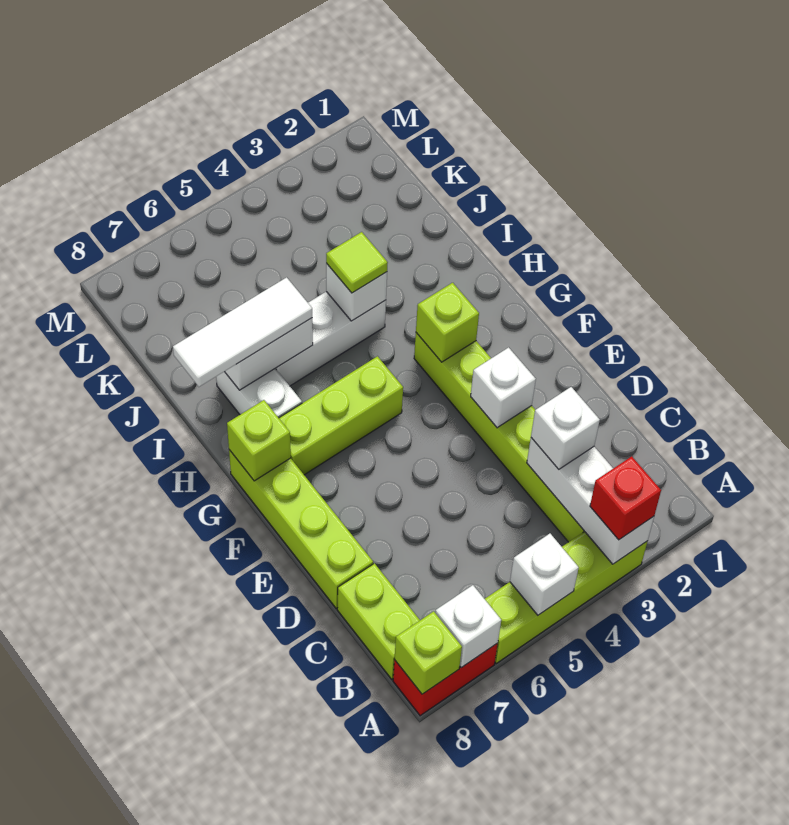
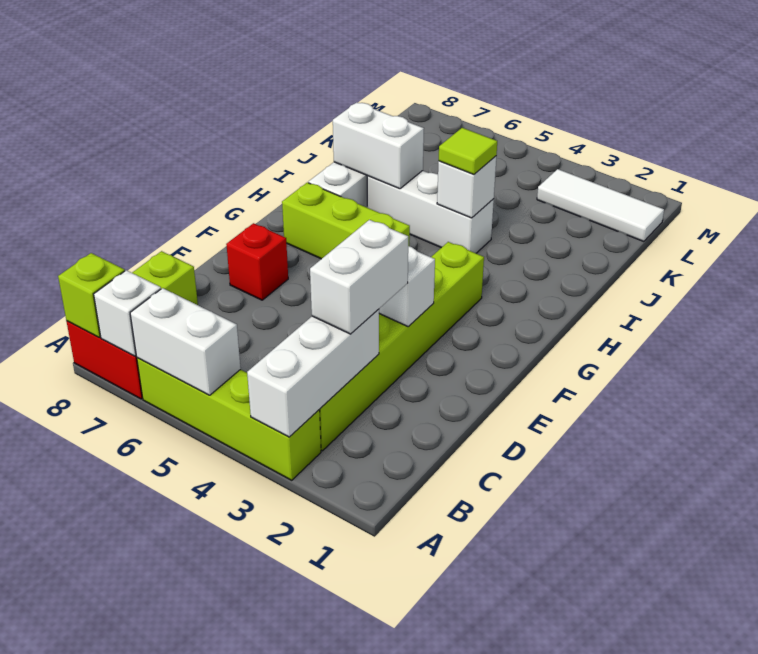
red brick A3 level 3 -> red brick E7 level 1
white brick A5 level 2 -> white brick A5:A6 level 2
white brick C3 level 3 -> white brick C3:D3 level 3
lime brick D8:G8 level 1 -> none
lime brick G3 level 2 -> none
lime brick G8 level 2 -> none
white tile I6:I8 level 3 -> white tile L1:L3 level 1

